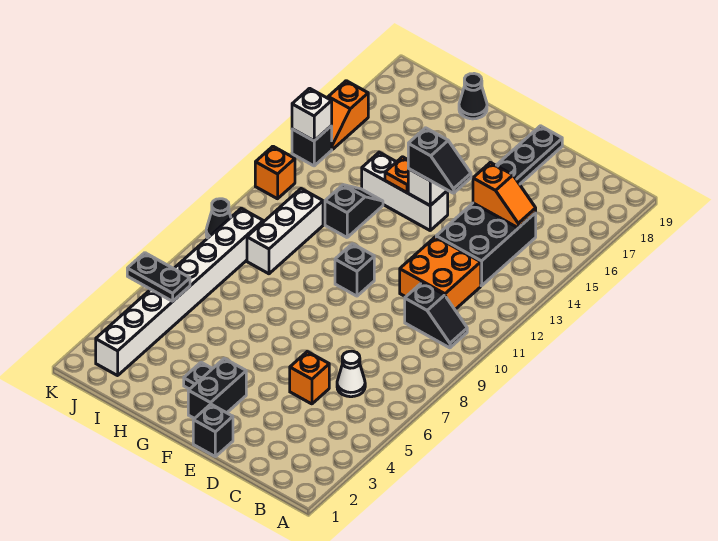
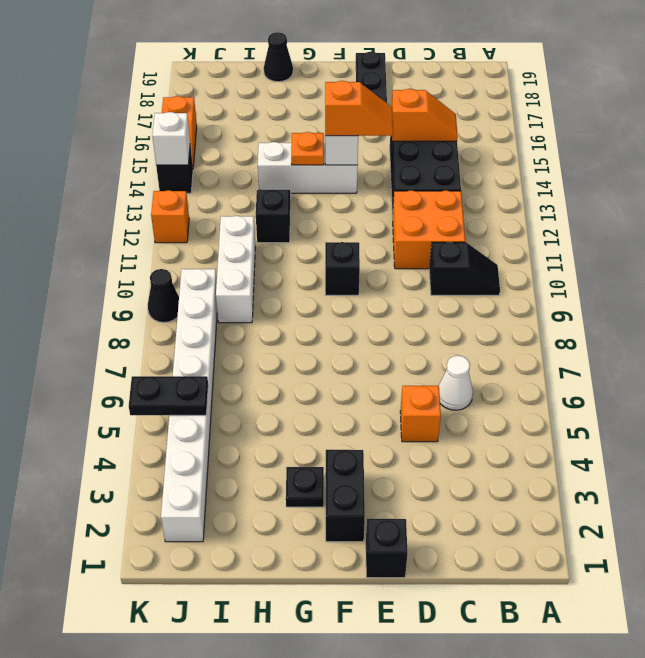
black slope E14:F14 level 3 top F -> orange slope E14:F14 level 3 top F

